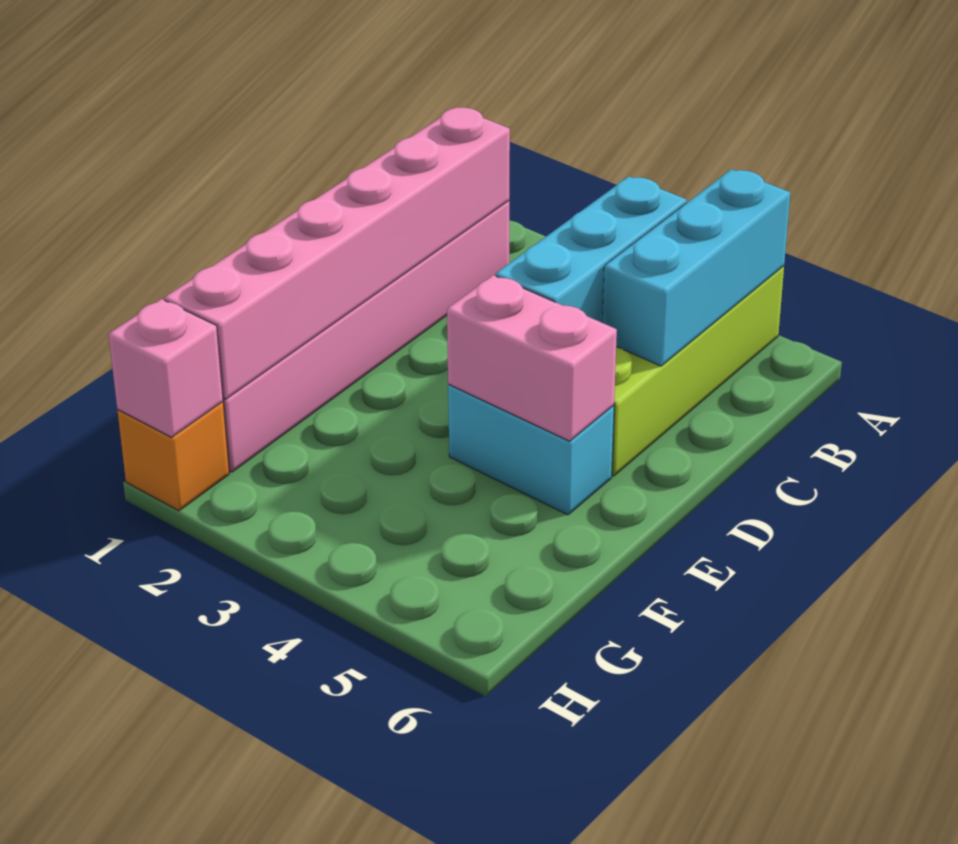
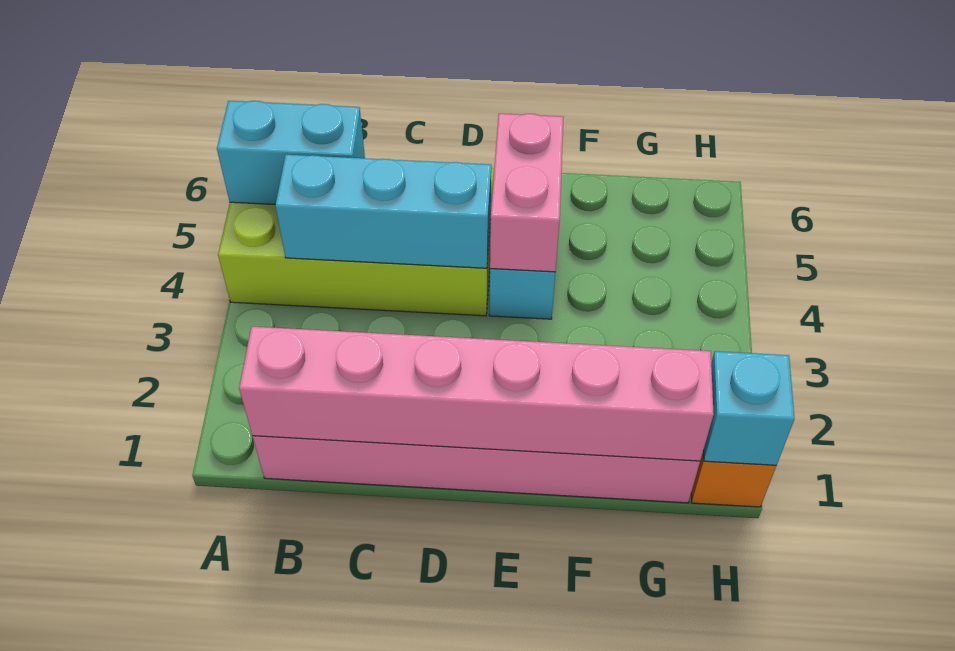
cyan brick A5:C5 level 2 -> cyan brick A5:B5 level 2
pink brick H1 level 2 -> cyan brick H1 level 2

